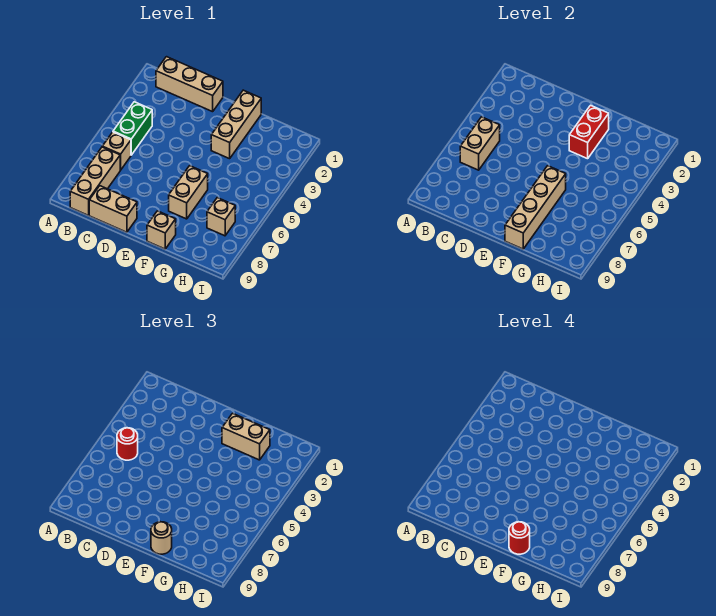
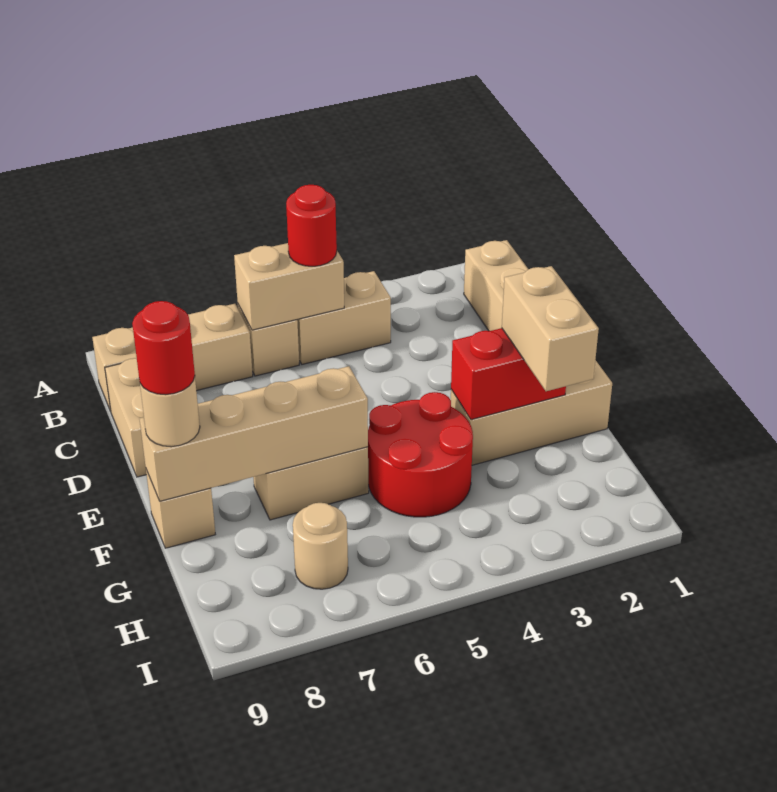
green brick B4:B5 level 1 -> tan brick B4:B5 level 1
none -> red round brick F4:G5 level 1
tan brick H7 level 1 -> tan round brick H7 level 1

